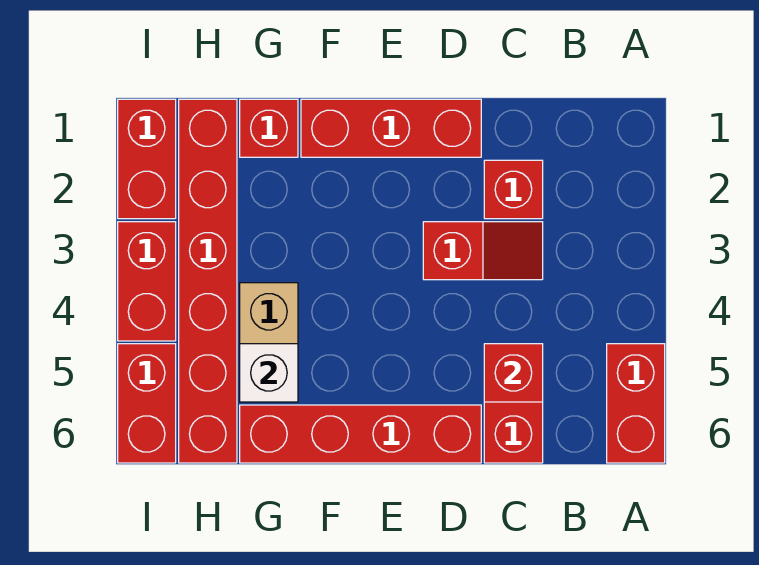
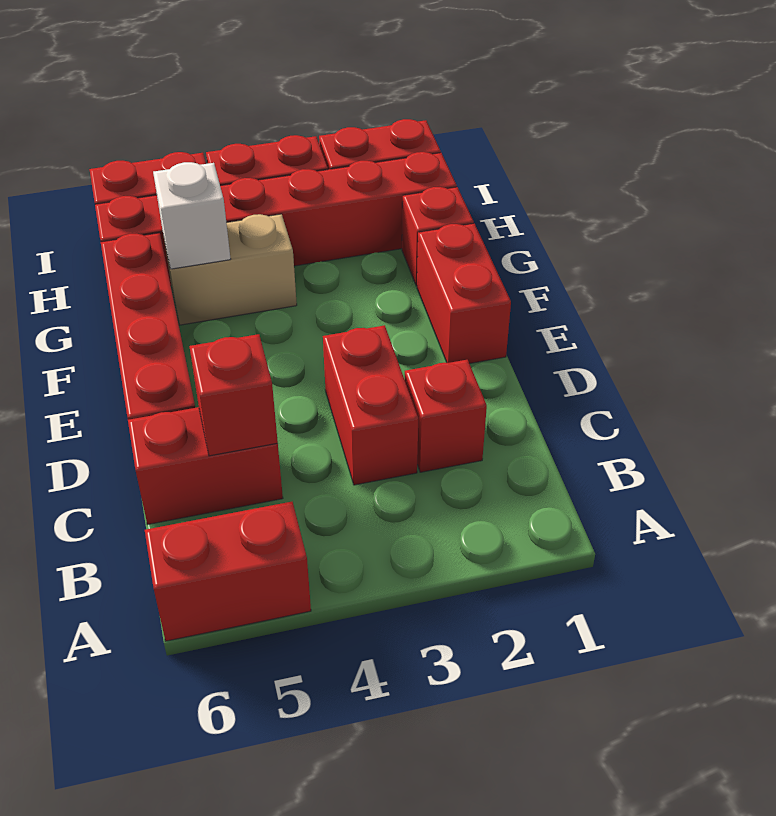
red slope C3:D3 level 1 top D -> red brick C3:D3 level 1
red brick D1:F1 level 1 -> red brick E1:F1 level 1

